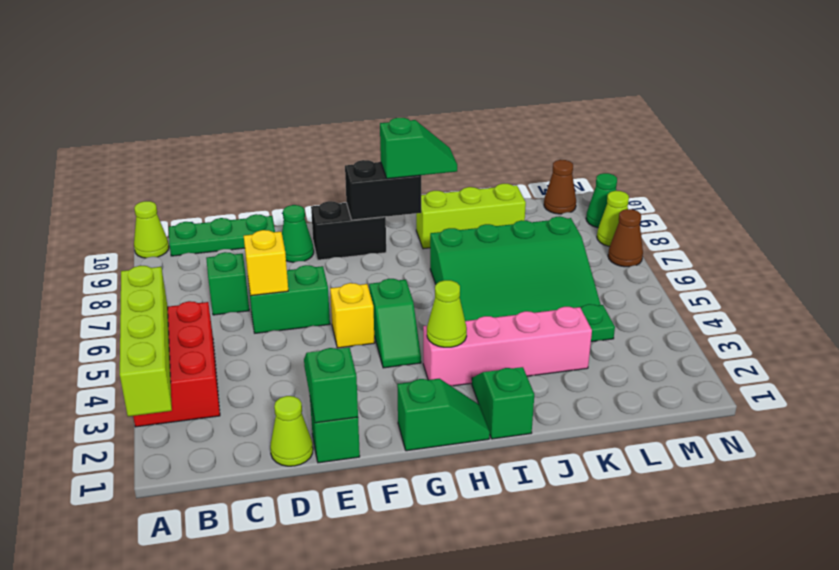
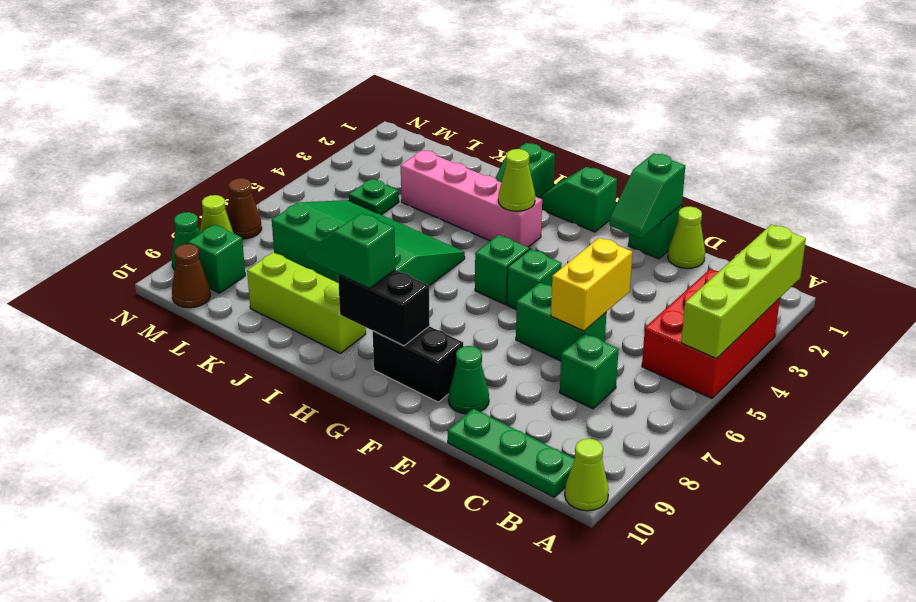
yellow brick D6 level 2 -> yellow brick D5:D6 level 2
yellow brick F5 level 1 -> green brick F5 level 1
none -> green brick M9 level 1

